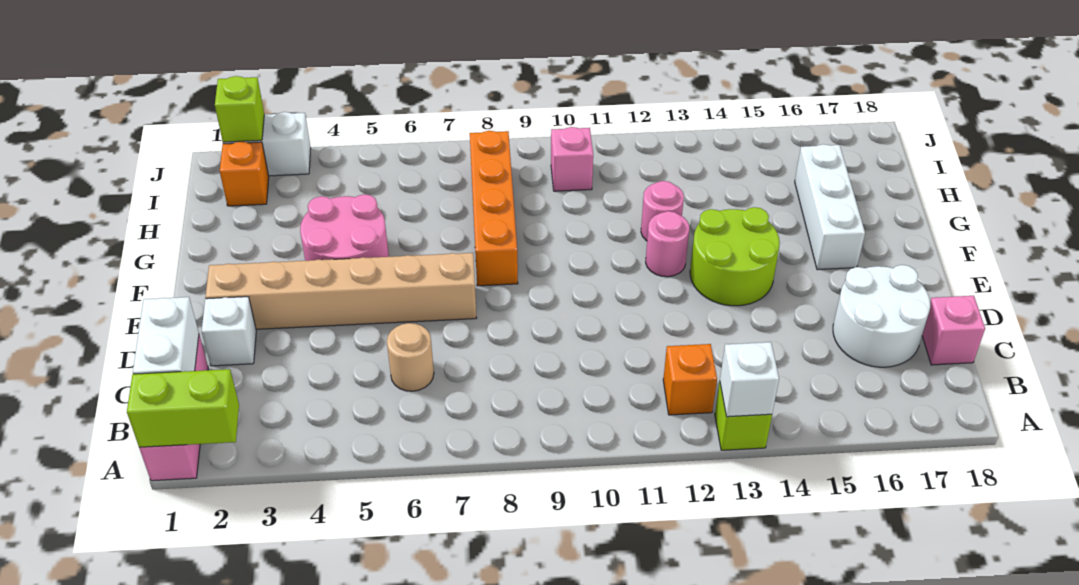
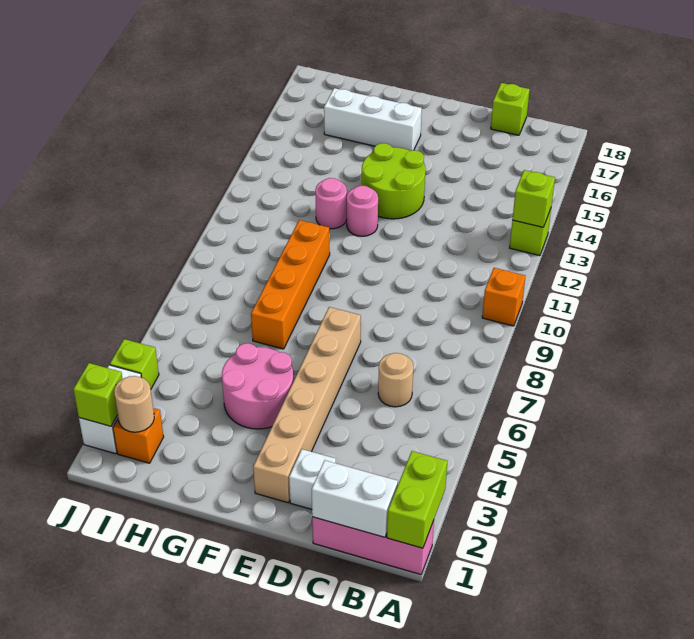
white brick A13 level 2 -> lime brick A13 level 2
orange brick B12 level 1 -> orange brick A10 level 1
white round brick C16:D17 level 1 -> none
pink brick C18 level 1 -> lime brick C18 level 1
orange brick F8:I8 level 1 -> orange brick G7:G10 level 1
none -> tan round brick I2 level 2
pink brick I10 level 1 -> none
none -> lime brick J4 level 1

